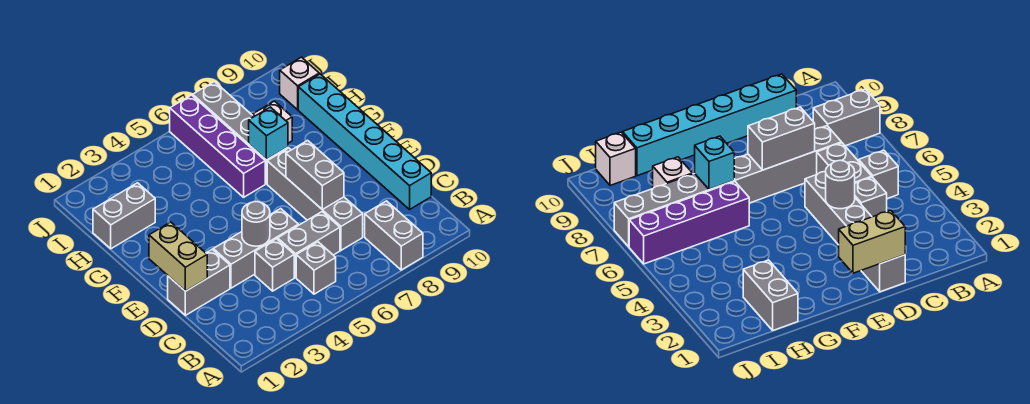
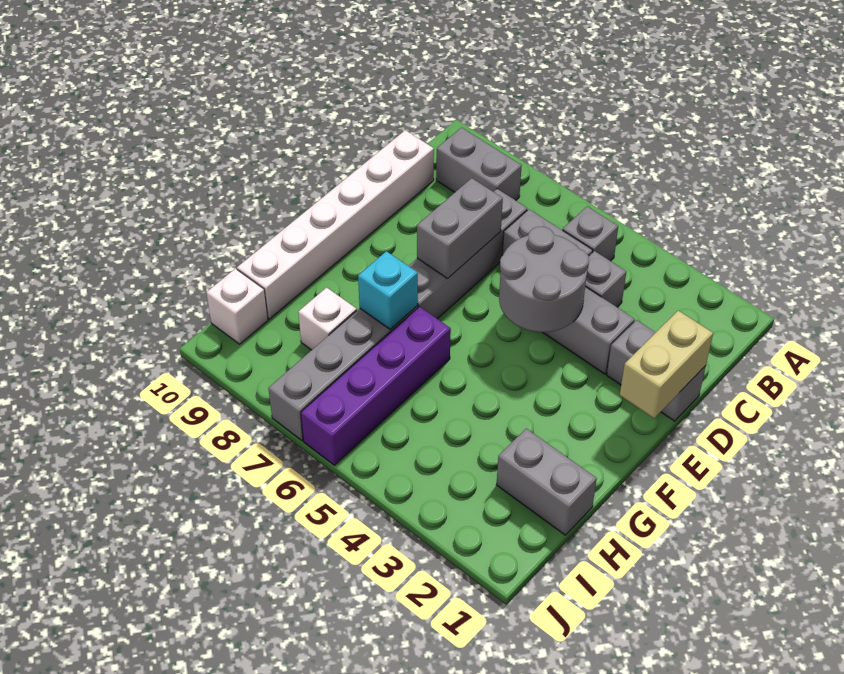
grey brick A8:B8 level 1 -> grey brick B8:B9 level 1
cyan brick C10:H10 level 1 -> white brick C10:H10 level 1
grey round brick D4 level 2 -> grey round brick D4:E5 level 2

